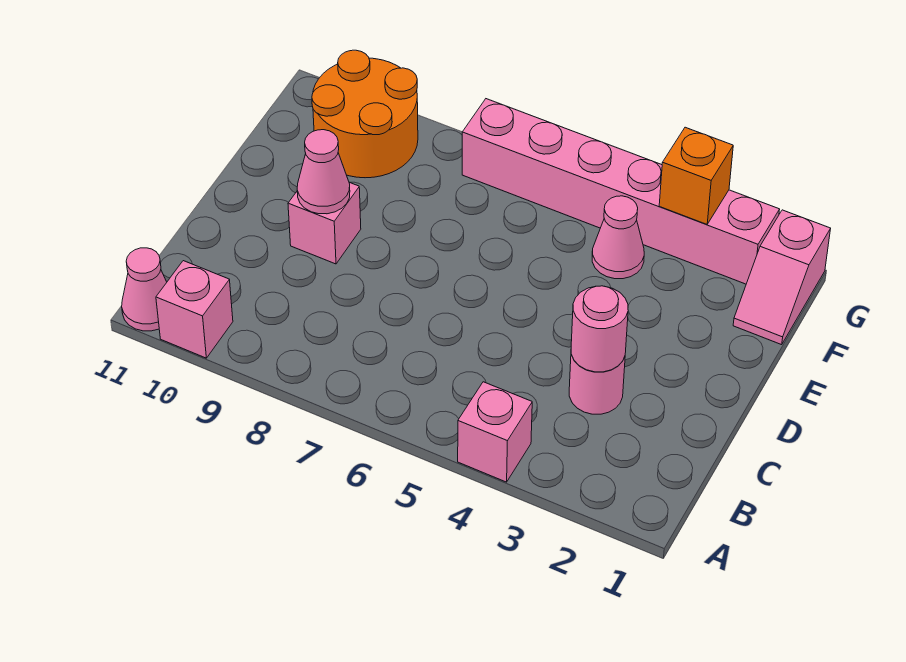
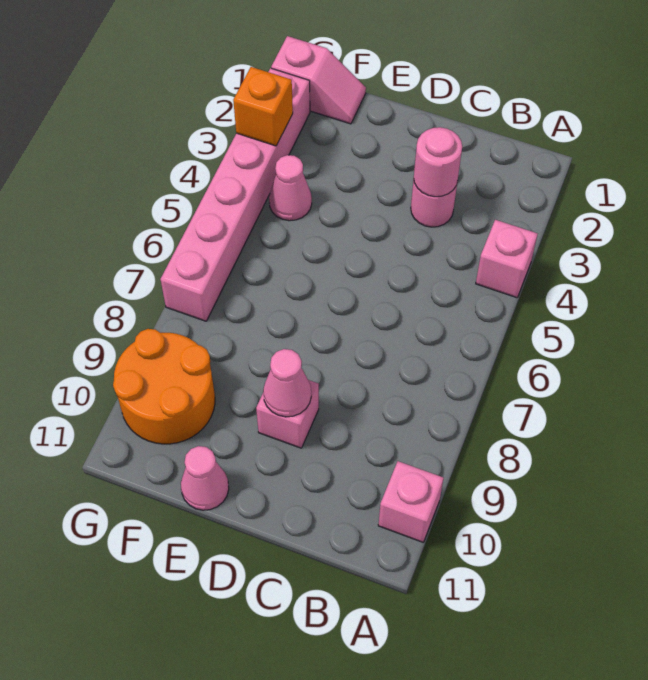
pink cone A11 level 1 -> pink cone E11 level 1

